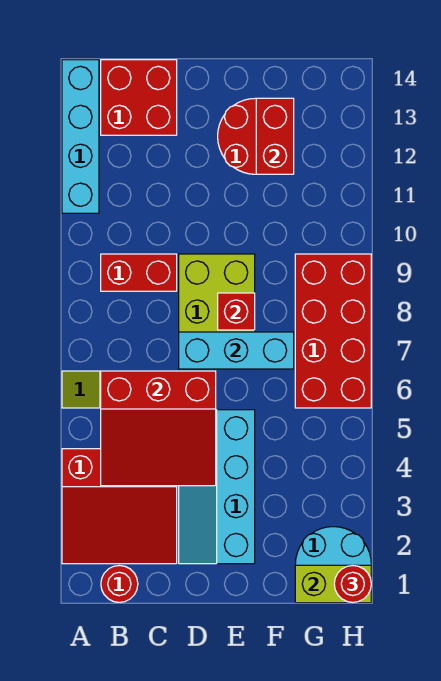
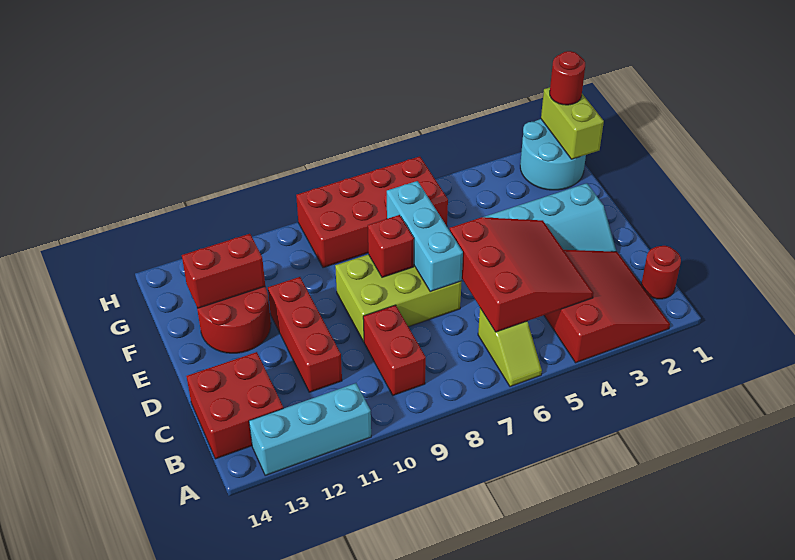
cyan brick A11:A14 level 1 -> cyan brick A11:A13 level 1
none -> red brick C11:E11 level 1

